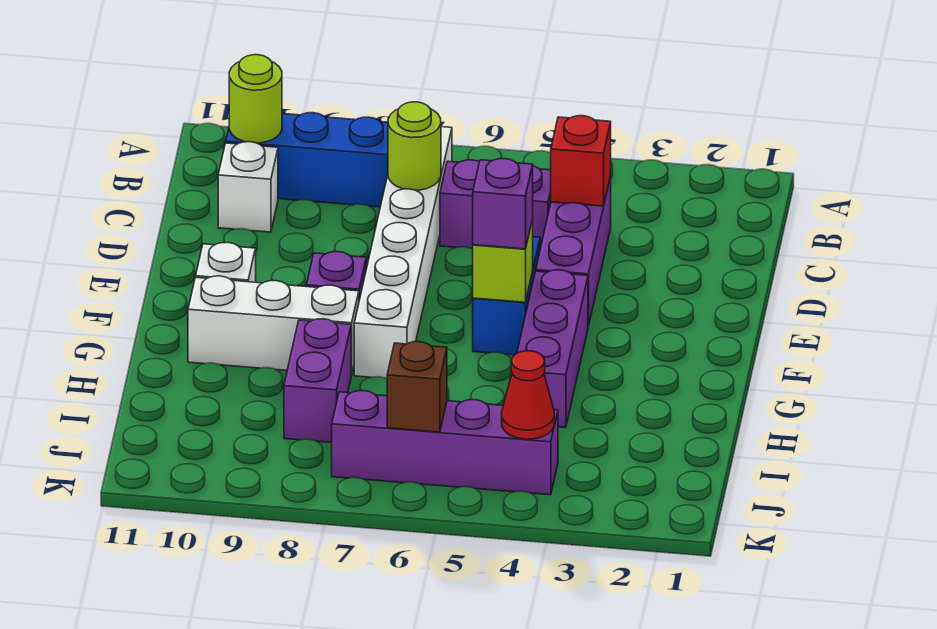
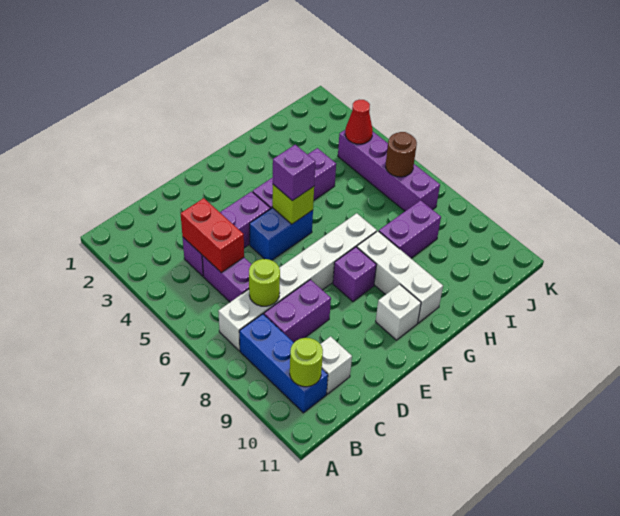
red brick C4 level 2 -> red brick C4:C5 level 2
none -> purple brick C8:D8 level 1
brown brick J6 level 2 -> brown round brick J6 level 2

